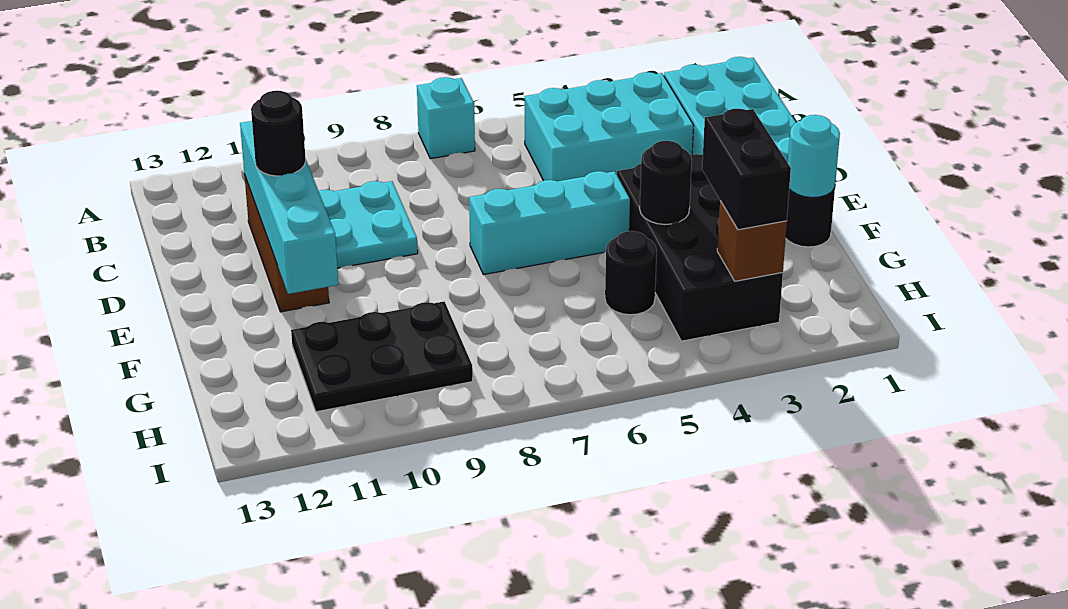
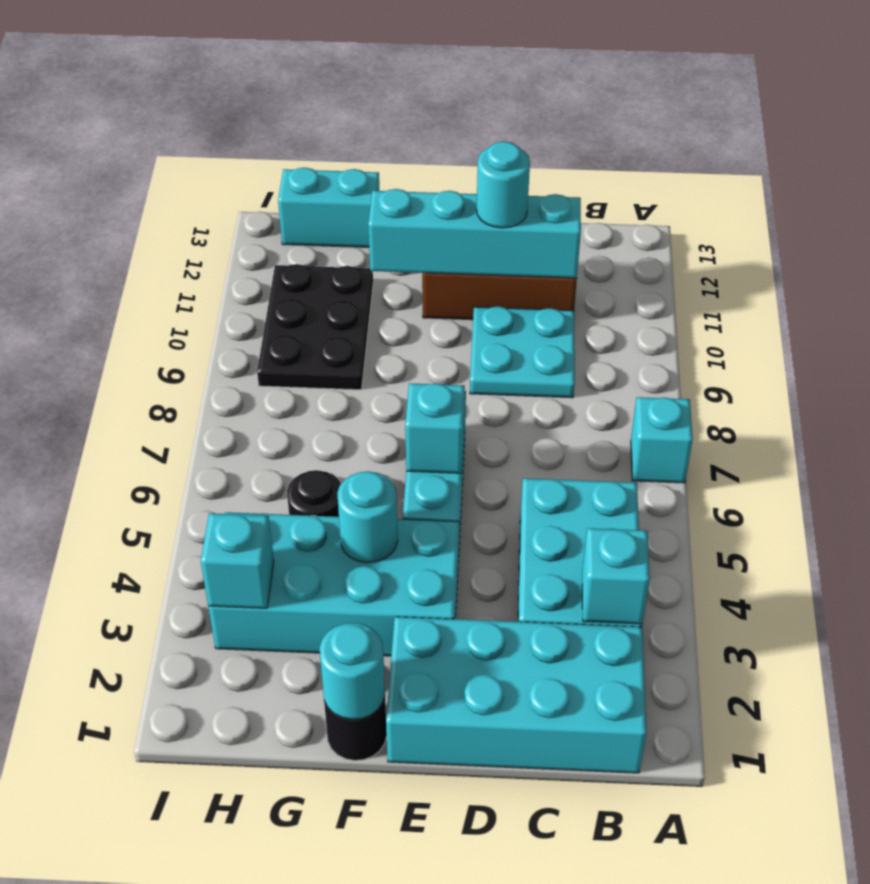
none -> cyan brick B3 level 2
black round brick D11 level 3 -> cyan round brick D11 level 3
black brick E3:H4 level 1 -> cyan brick E3:H4 level 1
none -> cyan brick E6 level 2
black round brick F4 level 2 -> cyan round brick F4 level 2
black brick G3:H3 level 3 -> none
none -> cyan brick G13:H13 level 1
brown brick H3 level 2 -> cyan brick H3 level 2

